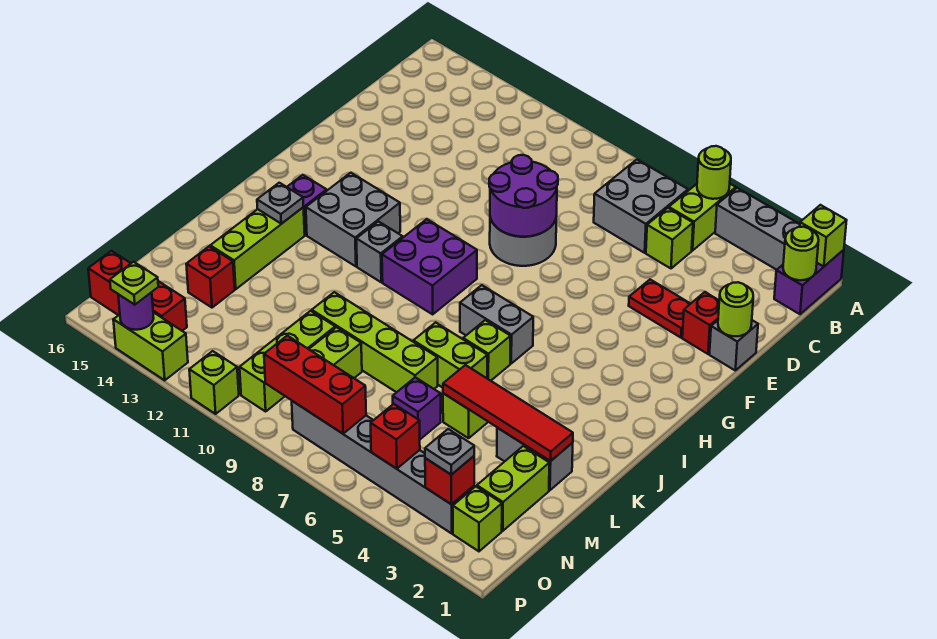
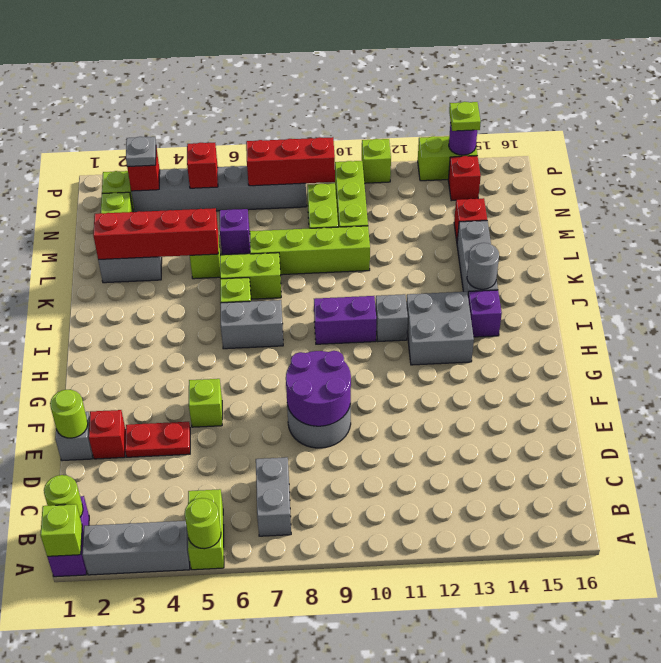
grey brick B6:C7 level 1 -> grey brick B7:C7 level 1
lime brick C5 level 1 -> lime brick F5 level 1
purple brick H9:I10 level 1 -> purple brick I9:I10 level 1
lime brick J14:L14 level 1 -> grey brick J14:L14 level 1
grey plate J14 level 2 -> grey round brick J14 level 2
red tile L2:L5 level 2 -> red brick L2:L5 level 2
red brick O14:O16 level 1 -> red brick O14 level 1

